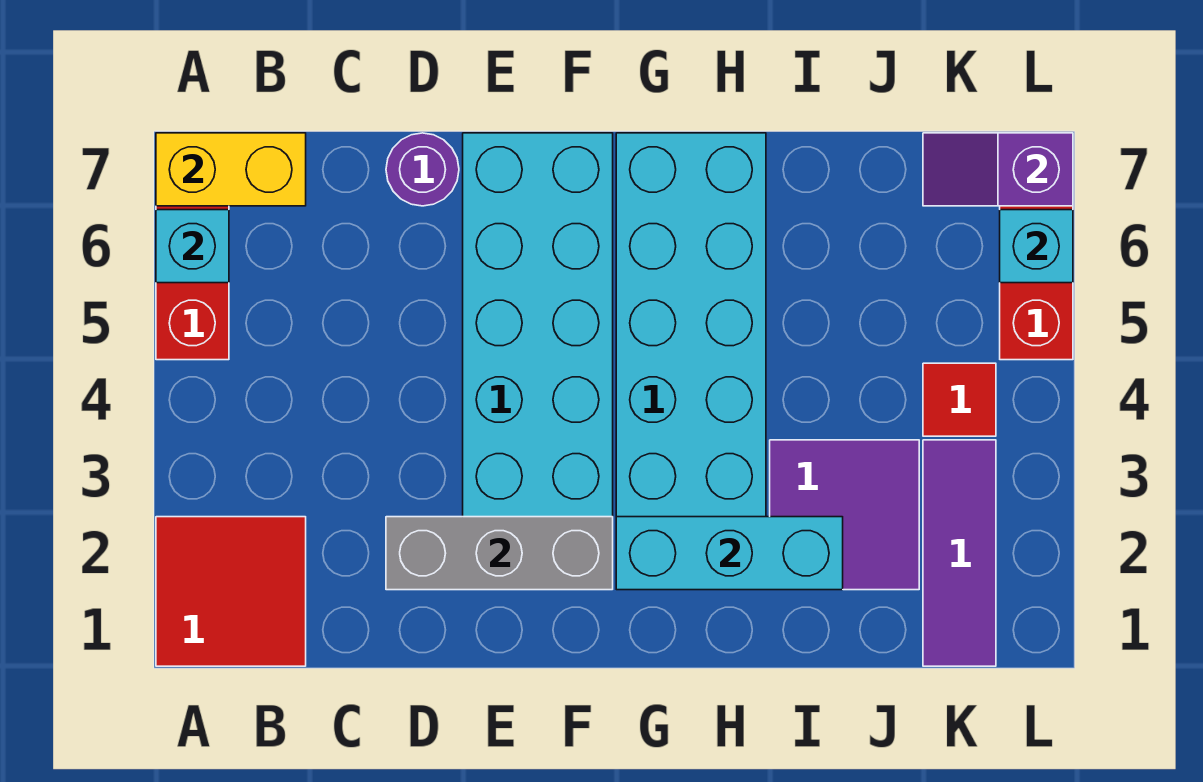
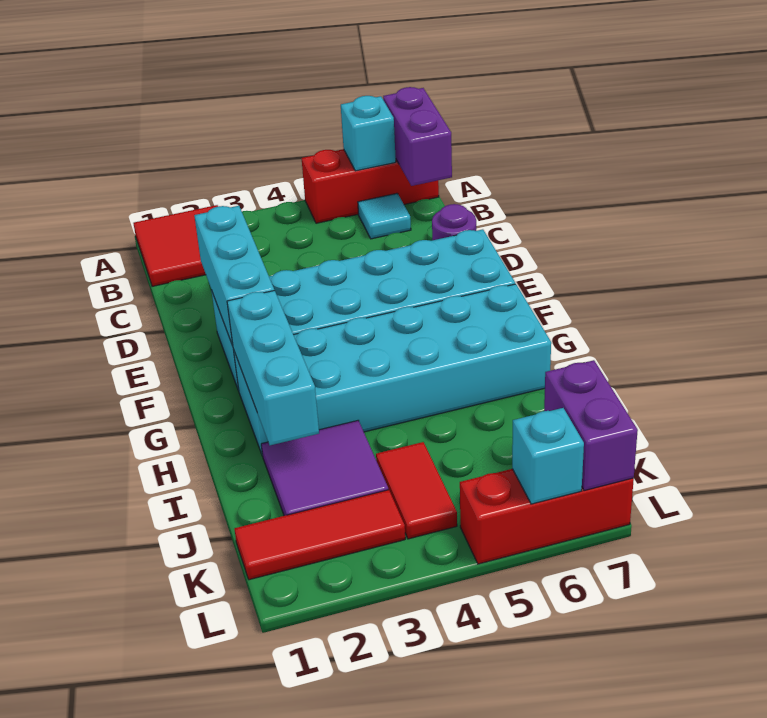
yellow brick A7:B7 level 2 -> purple brick A7:B7 level 2
none -> cyan tile B6 level 1
grey brick D2:F2 level 2 -> cyan brick D2:F2 level 2
purple tile K1:K3 level 1 -> red tile K1:K3 level 1
red tile K4 level 1 -> red tile J4:K4 level 1
purple slope K7:L7 level 2 top L -> purple brick K7:L7 level 2

